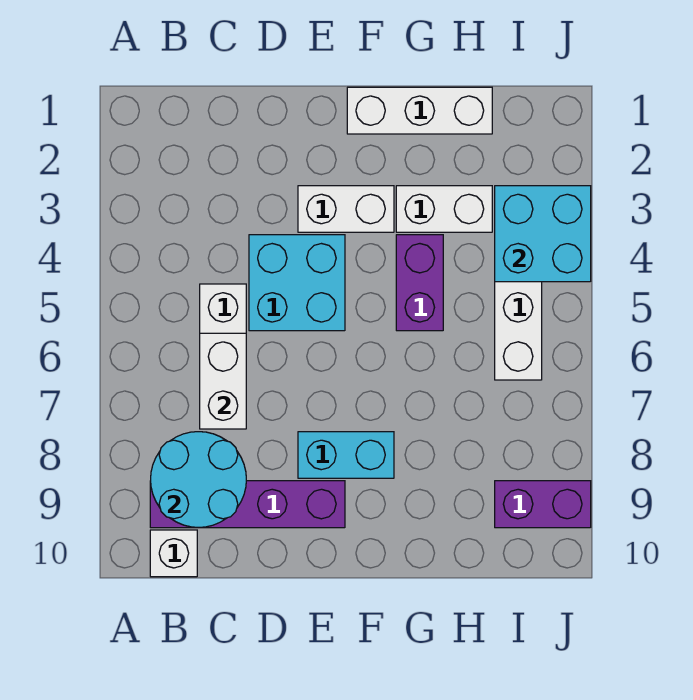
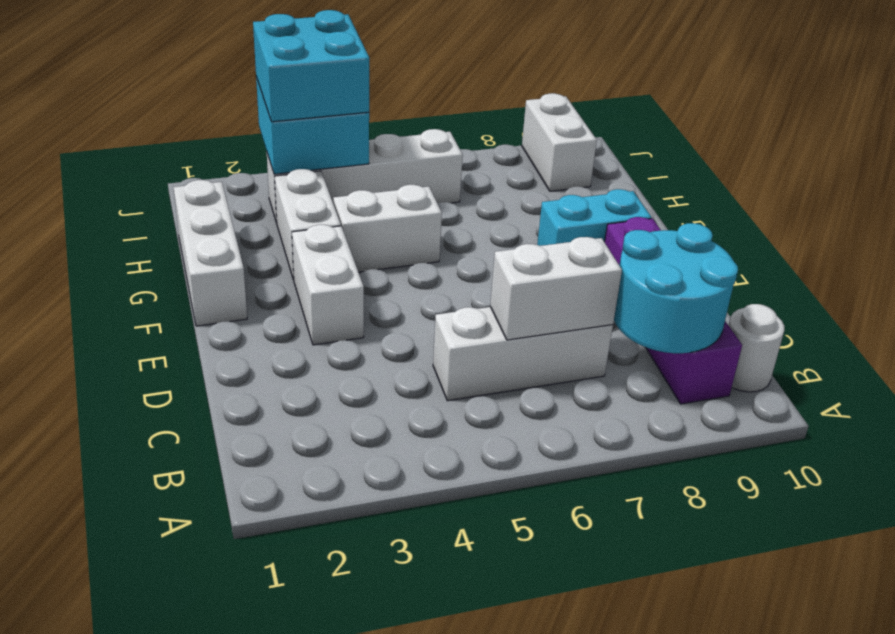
white brick B10 level 1 -> white round brick B10 level 1
cyan brick D4:E5 level 1 -> cyan brick I3:J4 level 3
cyan brick E8:F8 level 1 -> cyan brick F8:F9 level 1
purple brick G4:G5 level 1 -> white brick G4:G5 level 1
purple brick I9:J9 level 1 -> white brick I9:J9 level 1

